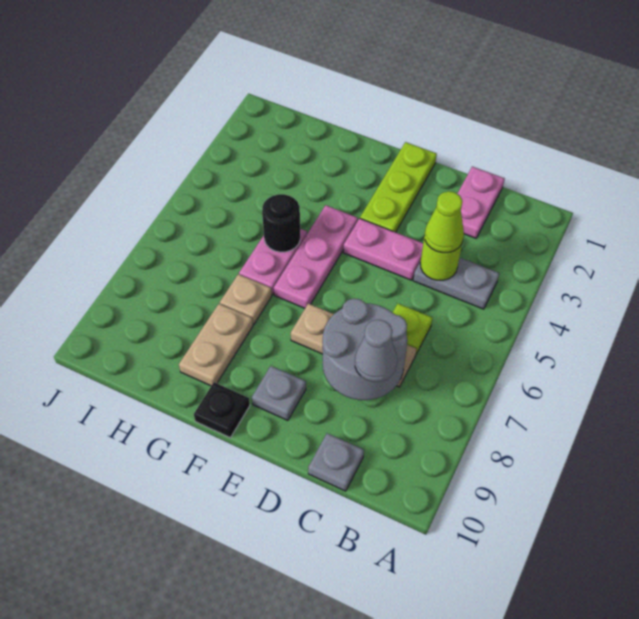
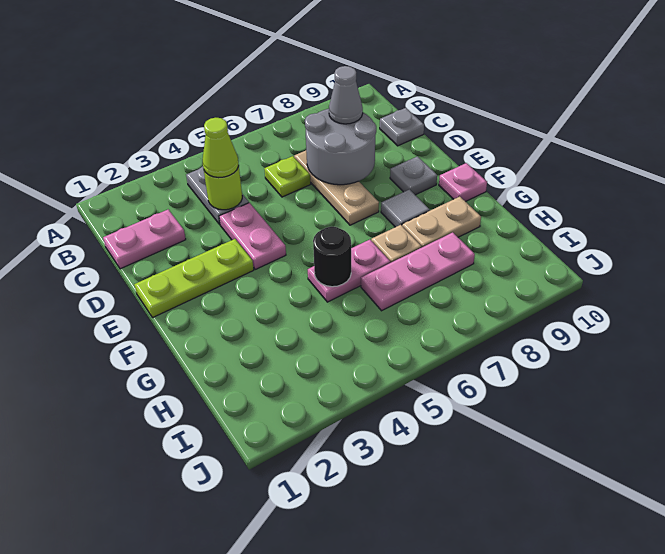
pink plate F4:F6 level 1 -> pink plate H6:H8 level 1
none -> grey tile F8 level 1
black plate F10 level 1 -> pink plate F10 level 1

